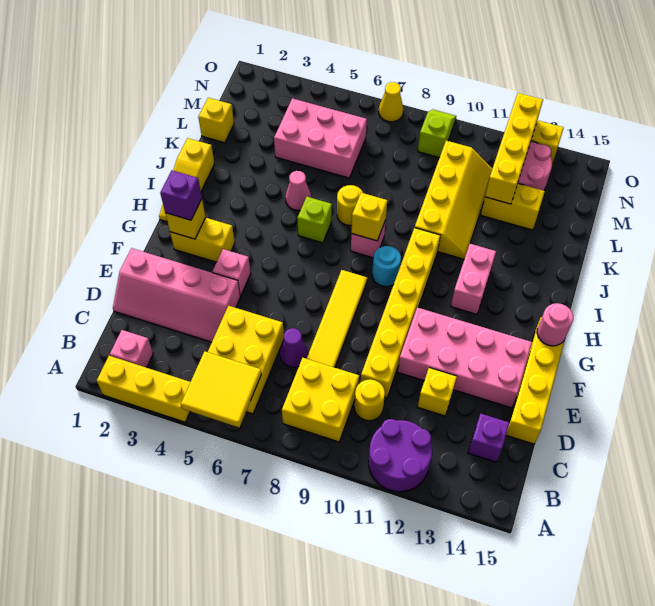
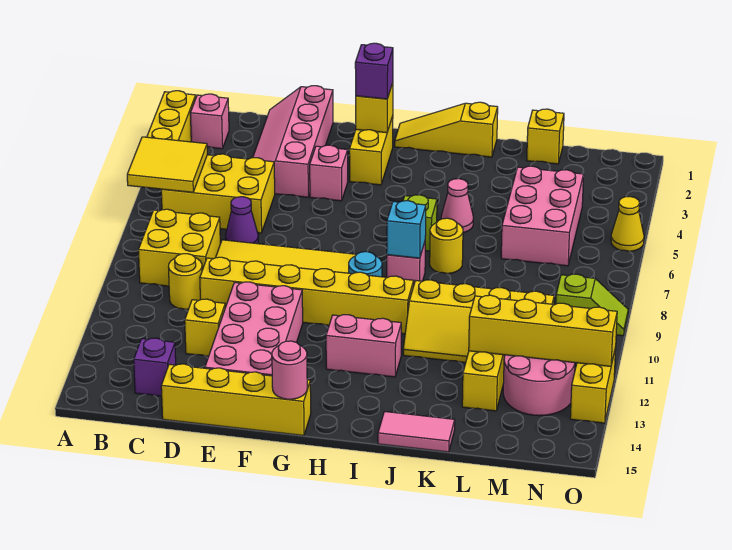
purple round brick A11:B12 level 1 -> none
yellow brick I8 level 2 -> cyan brick I8 level 2
none -> pink tile J15:K15 level 1
yellow cone O7 level 1 -> yellow cone O5 level 1

